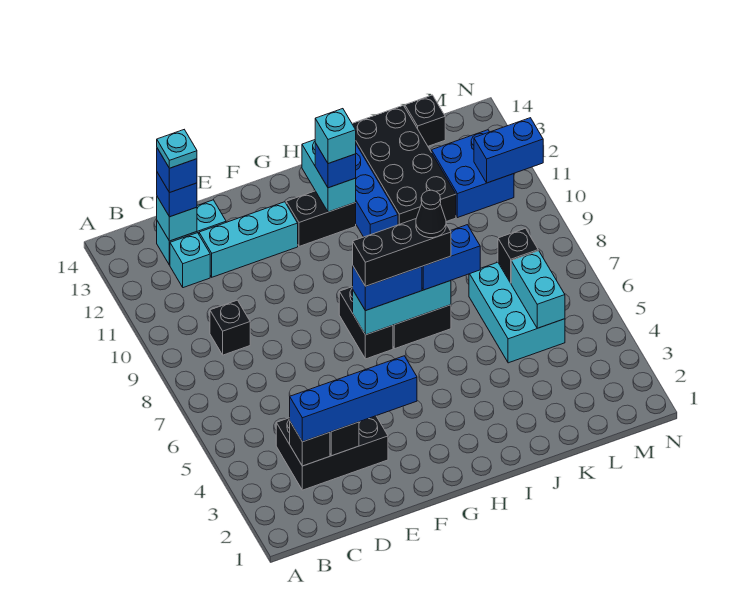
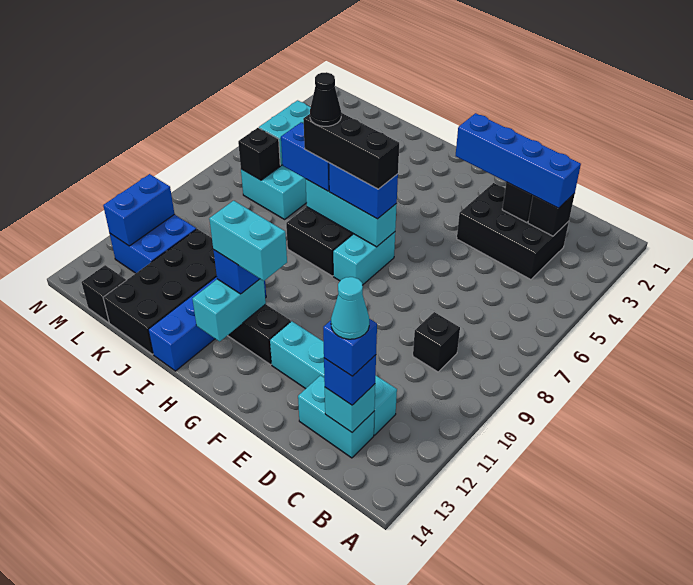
cyan plate C13 level 5 -> cyan cone C13 level 5
black brick G7:G8 level 1 -> cyan brick G7:G8 level 1
cyan brick H12 level 4 -> cyan brick G12:H12 level 4
blue brick M11:N11 level 2 -> blue brick M11:M12 level 2

